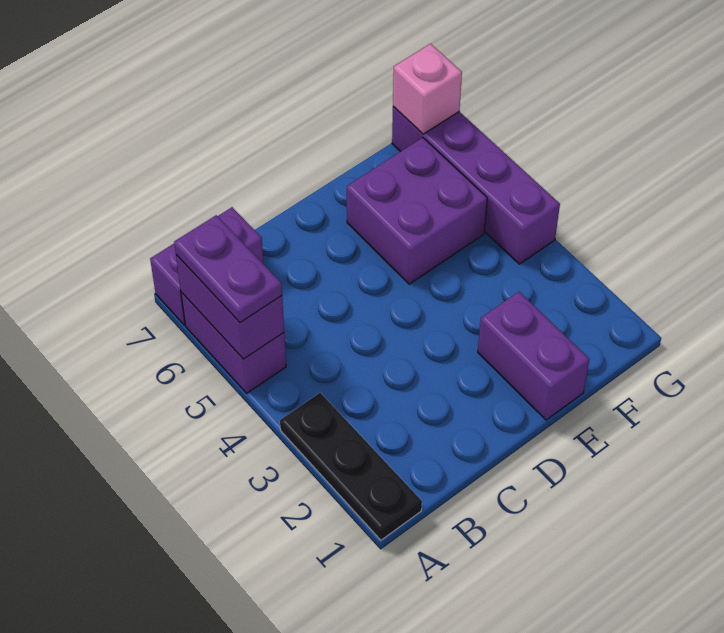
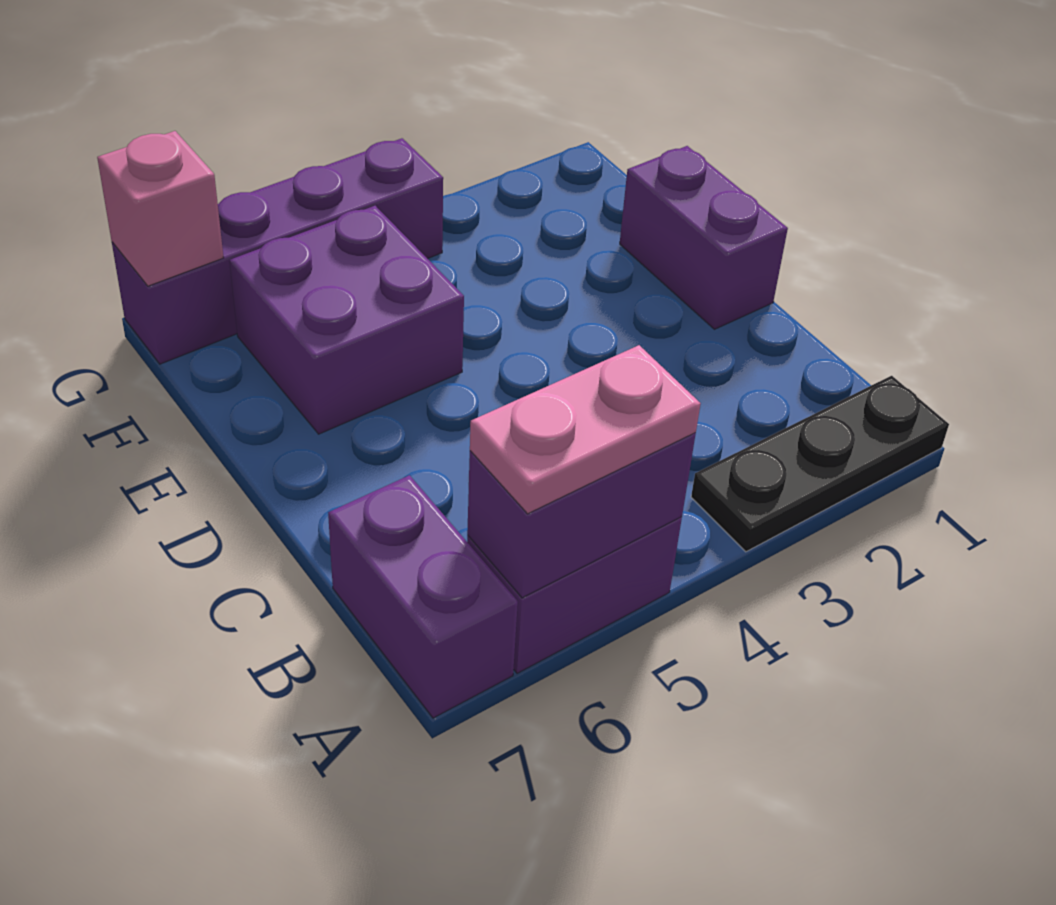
purple plate A5:A6 level 3 -> pink plate A5:A6 level 3
purple brick E1:E2 level 1 -> purple brick D1:E1 level 1

